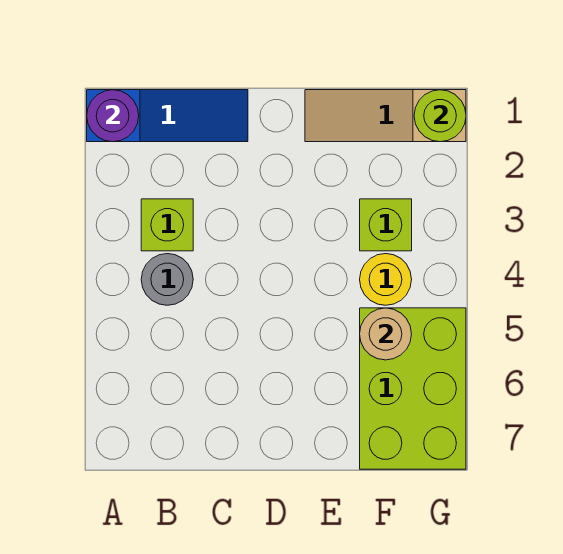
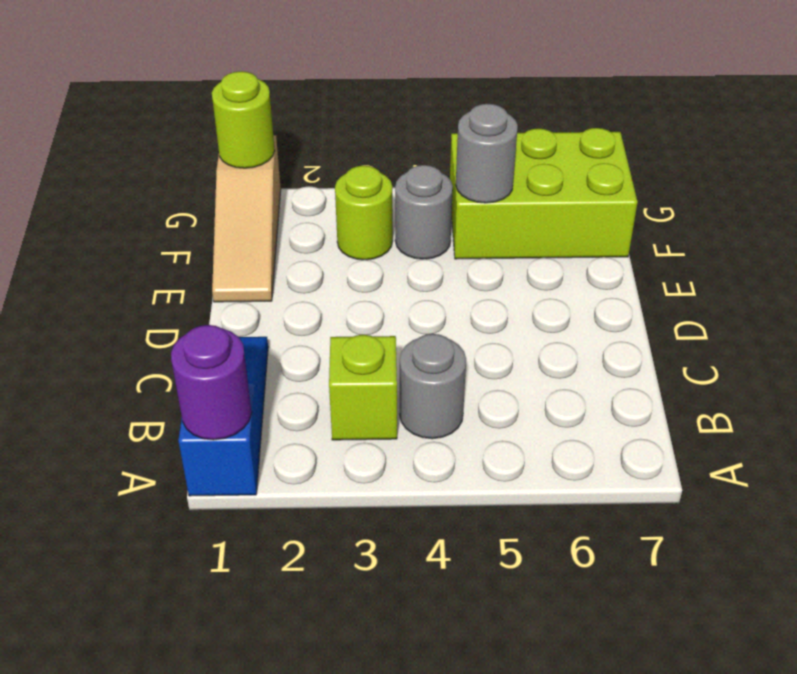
lime brick F3 level 1 -> lime round brick F3 level 1
yellow round brick F4 level 1 -> grey round brick F4 level 1
tan round brick F5 level 2 -> grey round brick F5 level 2

